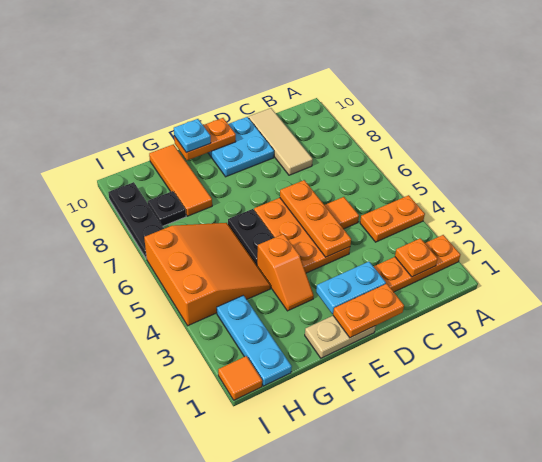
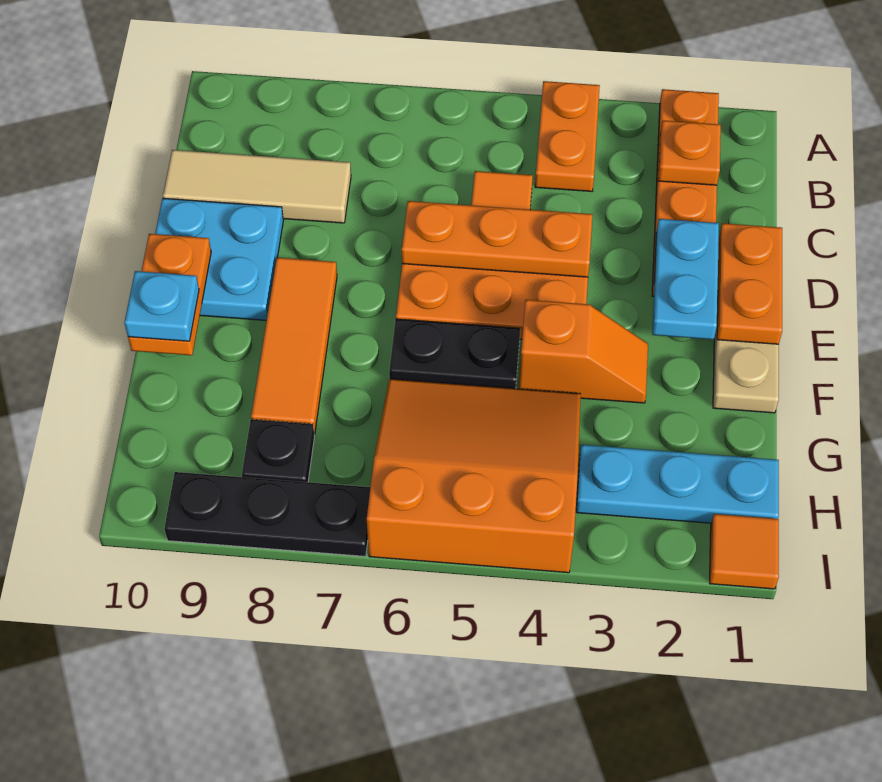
orange tile G8:G10 level 1 -> orange tile E8:G8 level 1

